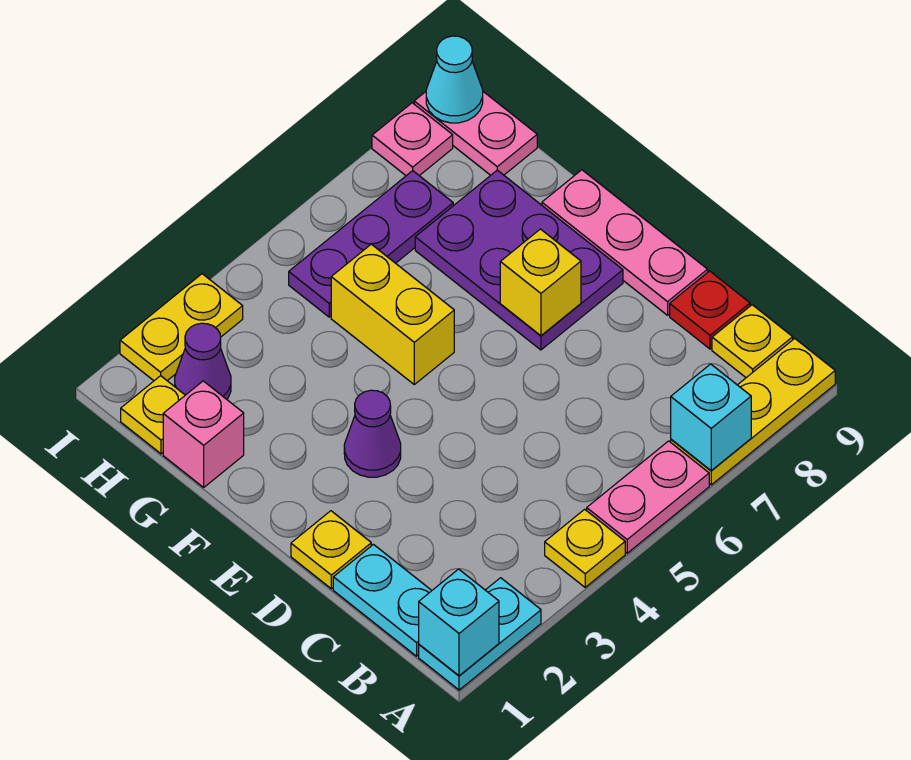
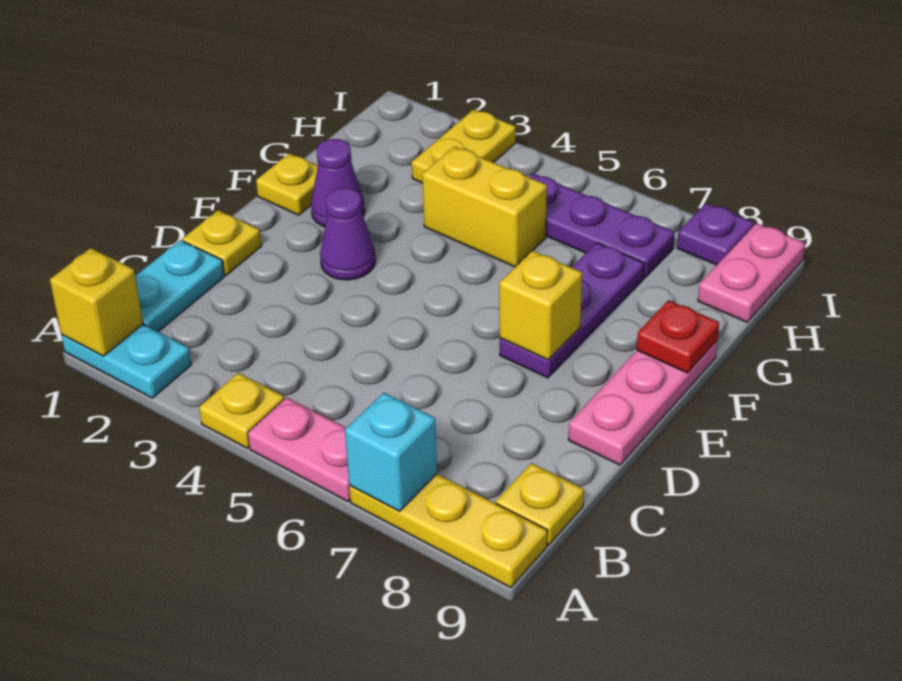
cyan brick A1 level 2 -> yellow brick A1 level 2
red plate C9 level 1 -> red plate F9 level 2
purple plate E7:G8 level 1 -> purple plate E7:G7 level 1
yellow brick F5:G5 level 1 -> yellow brick G4:G5 level 1
pink brick G1 level 1 -> none
yellow plate H1 level 1 -> yellow plate F1 level 1
purple cone H2 level 1 -> purple cone F2 level 1
yellow plate I2:I3 level 1 -> yellow plate H3:I3 level 1
pink plate I8 level 1 -> purple plate I8 level 1
cyan cone I9 level 2 -> none

